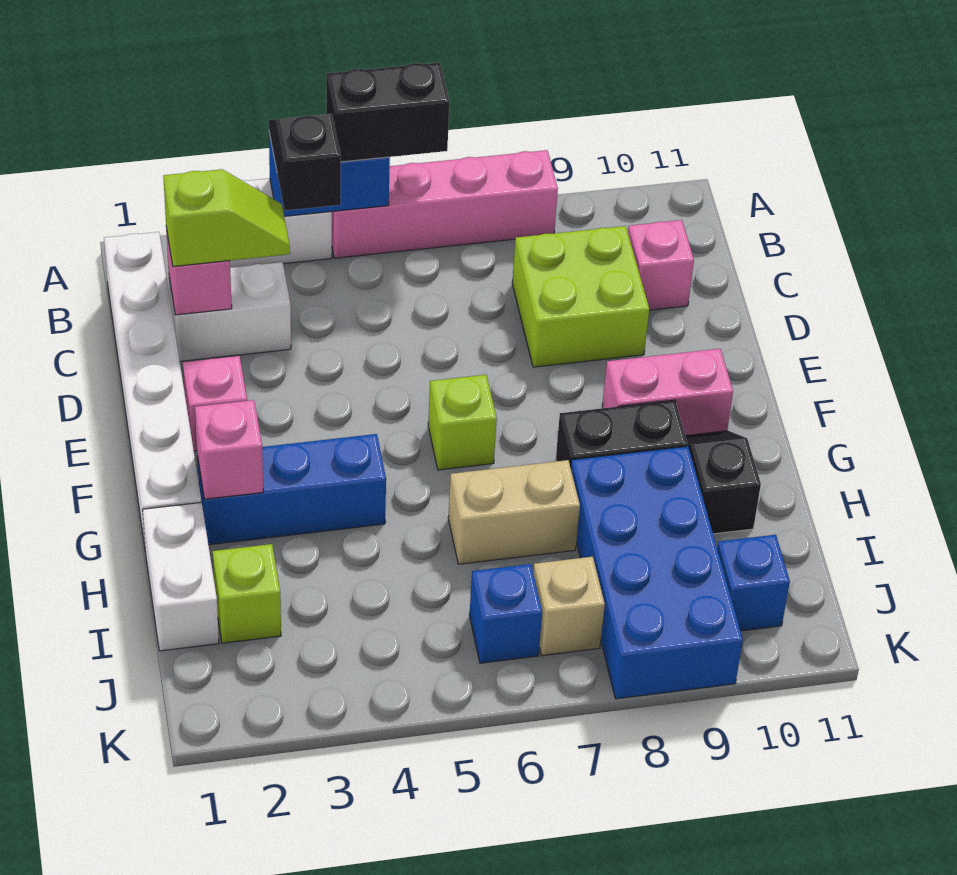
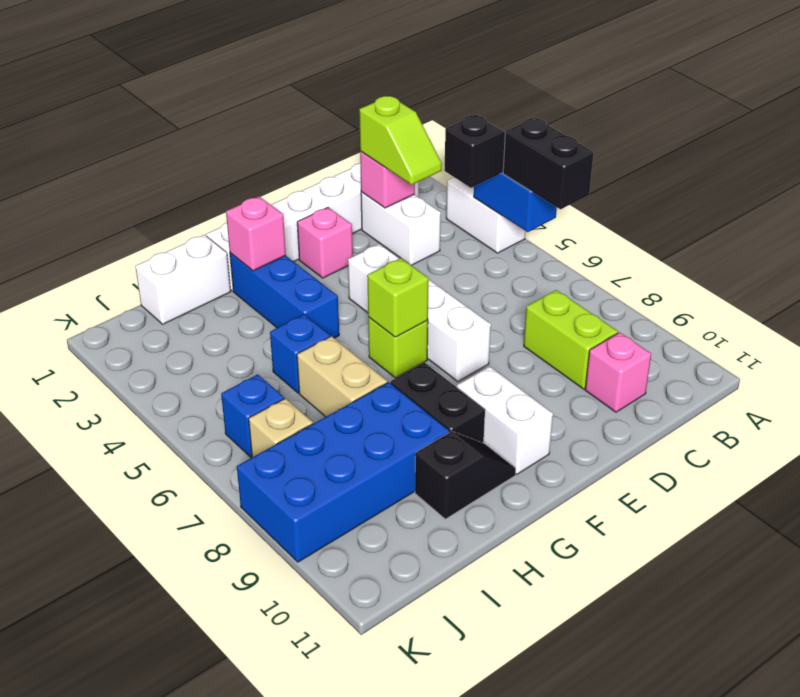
pink brick A5:A8 level 1 -> none
lime brick C8:D9 level 1 -> lime brick C8:C9 level 1
none -> white brick E4:E7 level 1
pink brick F9:F10 level 1 -> white brick F9:F10 level 1
lime brick I2 level 1 -> lime brick F6 level 2
blue brick J10 level 1 -> blue brick H5 level 1

